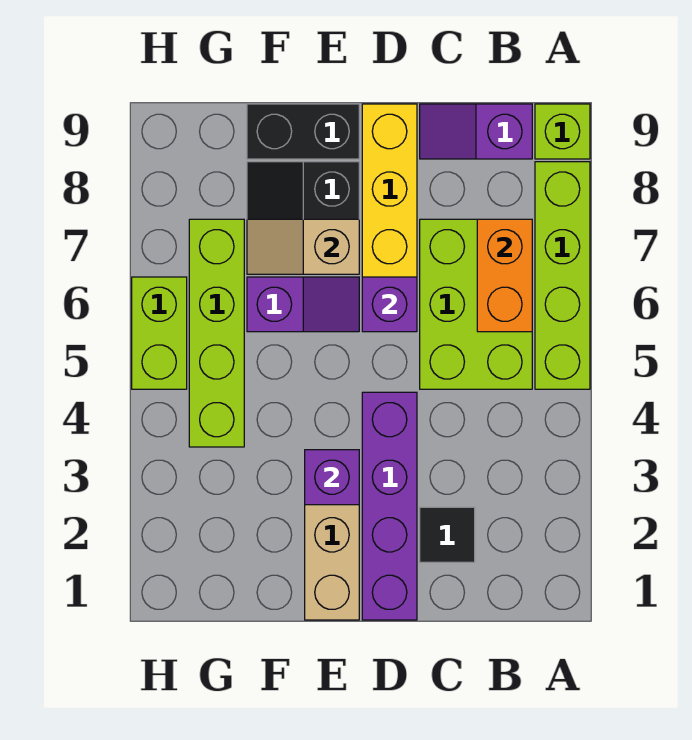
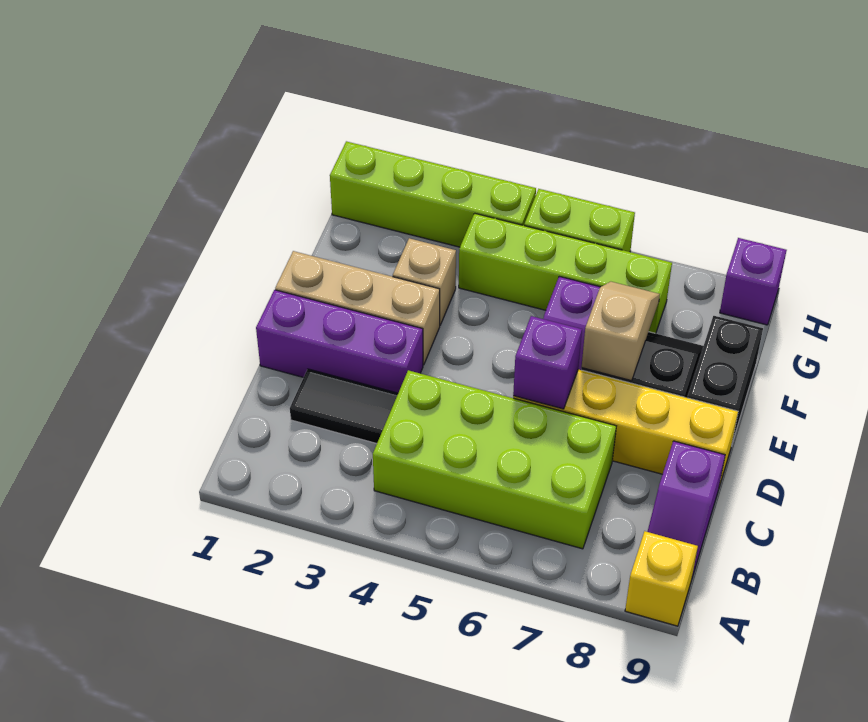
lime brick A5:A8 level 1 -> lime brick H1:H4 level 1
lime brick A9 level 1 -> yellow brick A9 level 1
lime brick B5:C7 level 1 -> lime brick B4:C7 level 1
orange brick B6:B7 level 2 -> none
purple slope B9:C9 level 1 top B -> purple slope B9:C9 level 1 top C
black tile C2 level 1 -> black tile C2:C3 level 1
purple brick D1:D4 level 1 -> purple brick D1:D3 level 1
purple brick E3 level 2 -> purple brick H9 level 1
none -> tan brick F3 level 1

